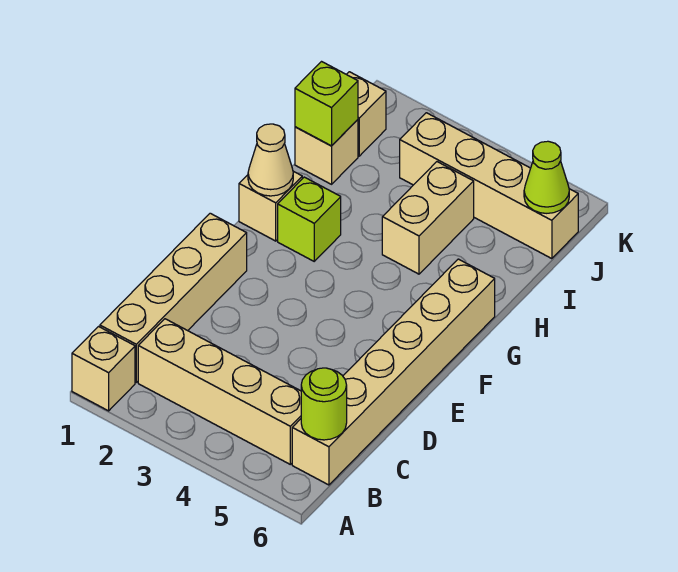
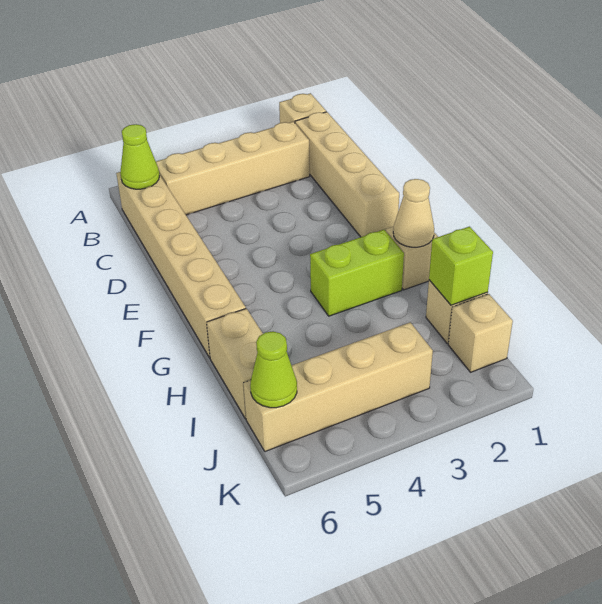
lime round brick B6 level 2 -> lime cone B6 level 2
lime brick G2 level 1 -> lime brick G2:G3 level 1
tan brick H4:I4 level 1 -> tan brick H6:I6 level 1

